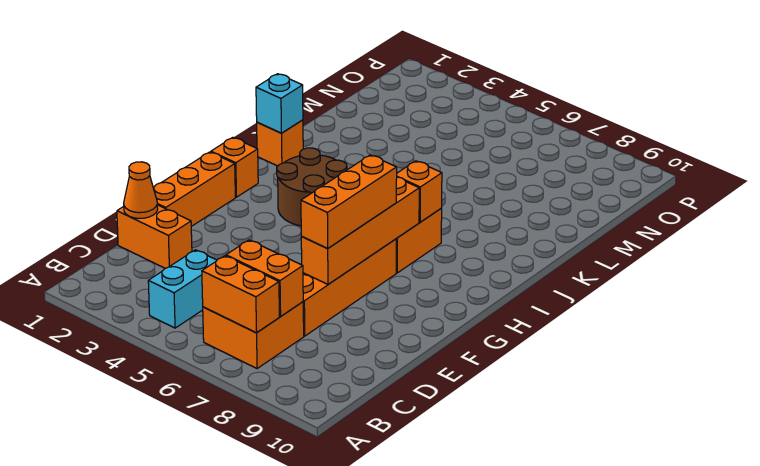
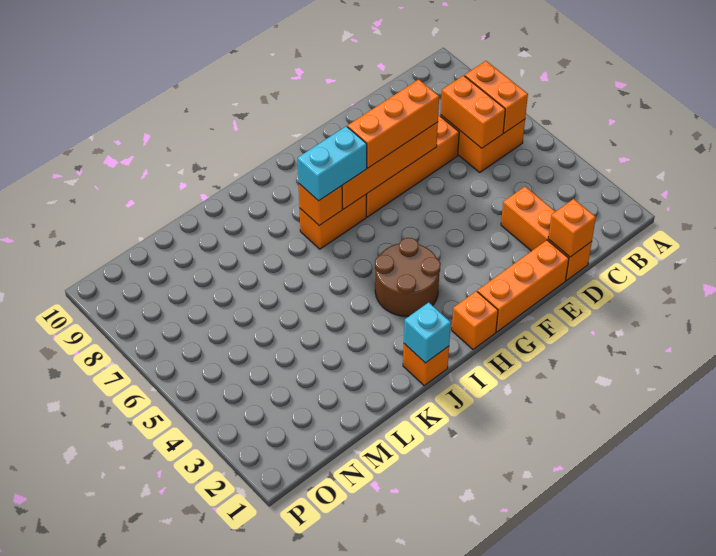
cyan brick B4:C4 level 1 -> cyan brick H7:I7 level 3
orange brick D1:D2 level 1 -> orange brick D1:D3 level 1
orange cone D1 level 2 -> orange brick D1 level 2

